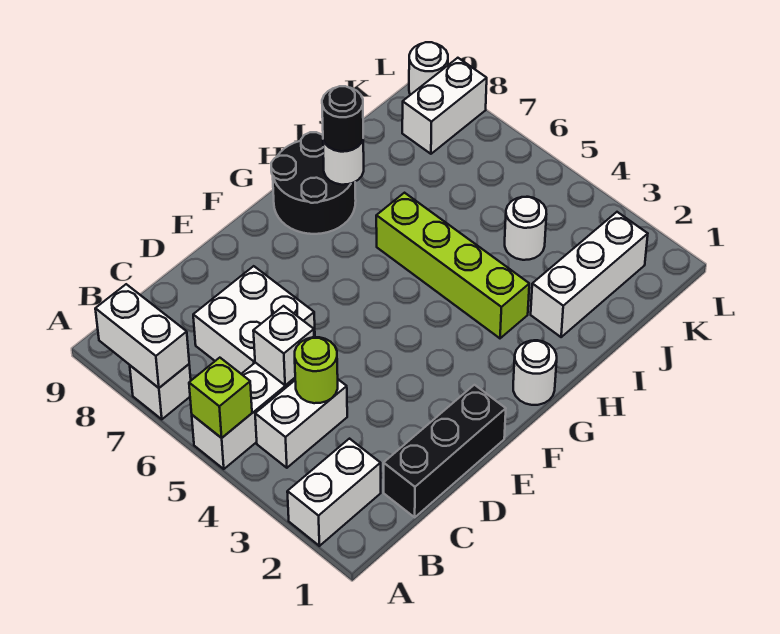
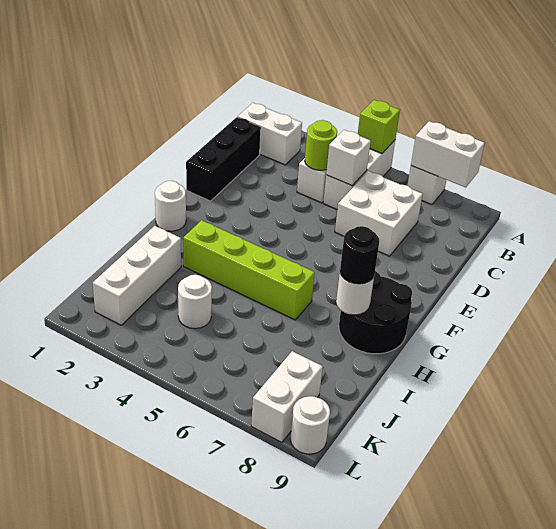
white brick A2:B2 level 1 -> white brick B1:B2 level 1

